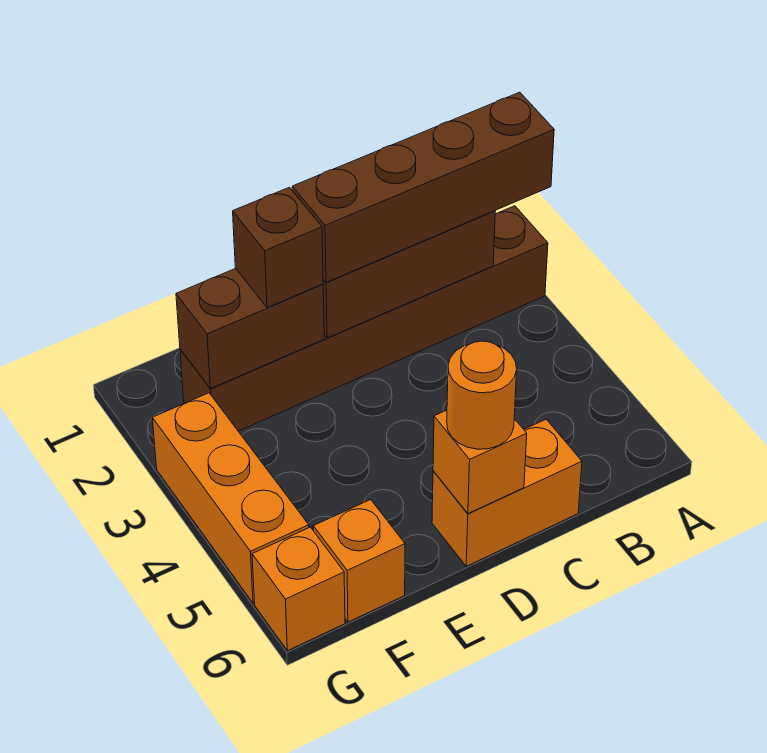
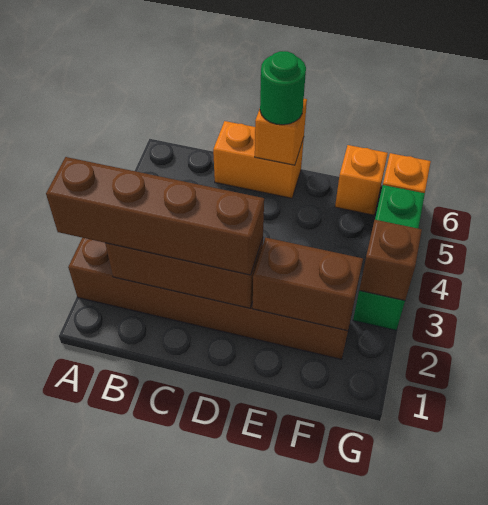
orange round brick D6 level 3 -> green round brick D6 level 3
brown brick E2 level 3 -> brown brick G3 level 2
orange brick G3:G5 level 1 -> green brick G3:G5 level 1

